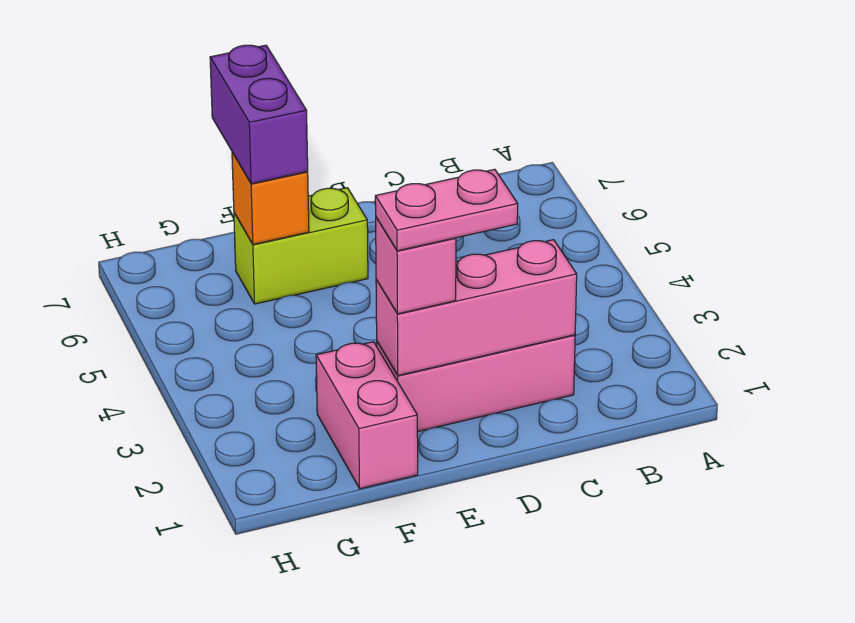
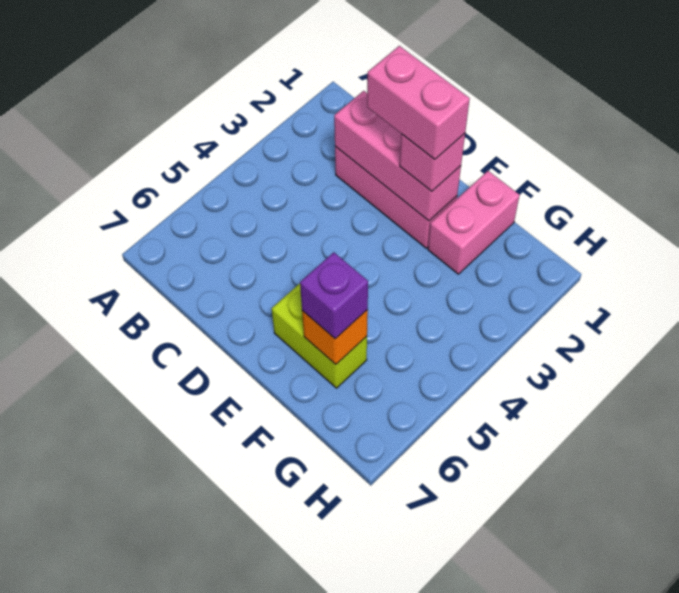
pink plate D2:E2 level 4 -> pink brick D2:E2 level 4
purple brick F6:F7 level 3 -> purple brick F6 level 3

